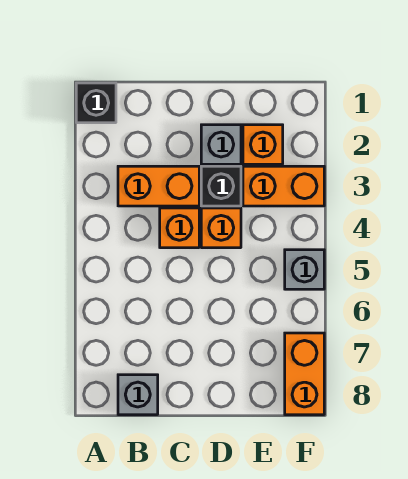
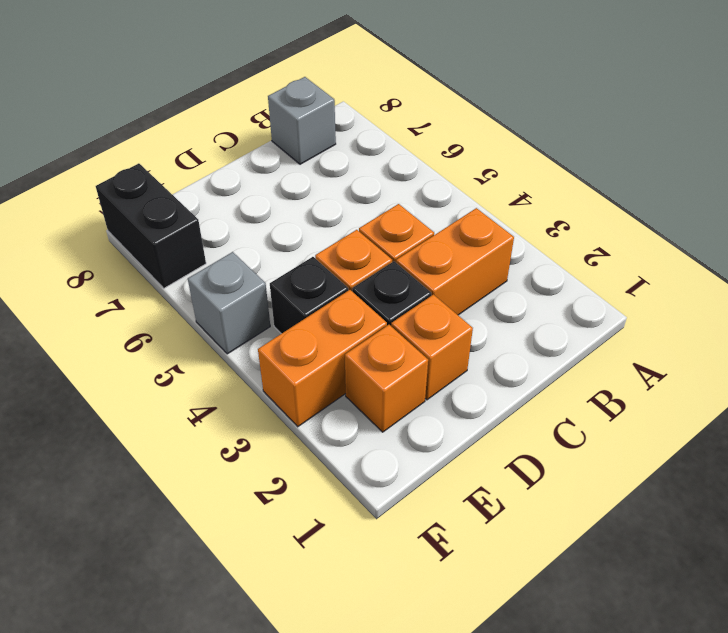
black brick A1 level 1 -> black brick E4 level 1
grey brick D2 level 1 -> orange brick D2 level 1
orange brick F7:F8 level 1 -> black brick F7:F8 level 1

